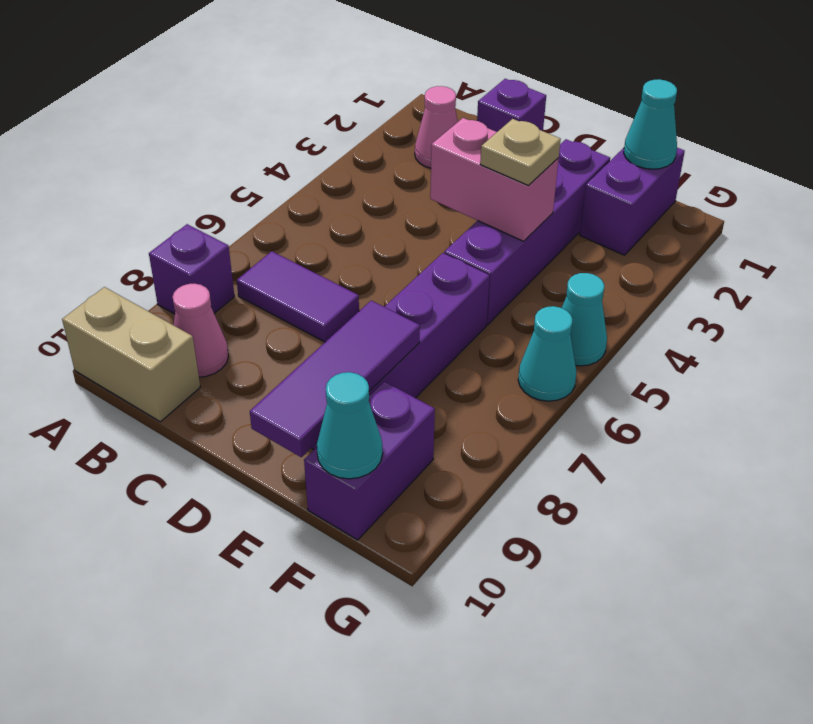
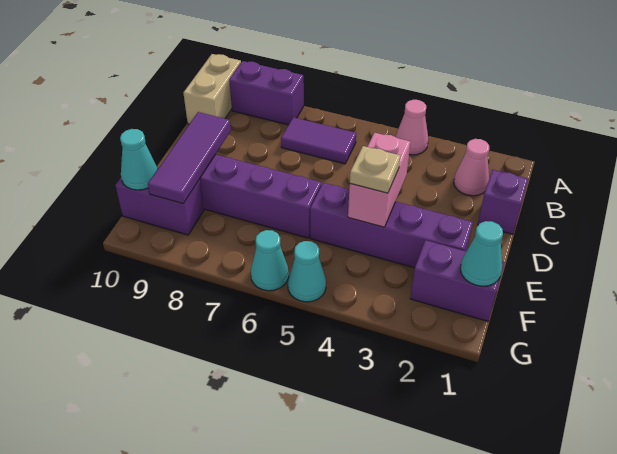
purple brick A8 level 1 -> purple brick A8:A9 level 1
purple tile B7:C7 level 1 -> purple tile B6:B7 level 1
pink cone B9 level 1 -> pink cone A4 level 1
purple tile E8:E10 level 2 -> purple tile D9:F9 level 2

